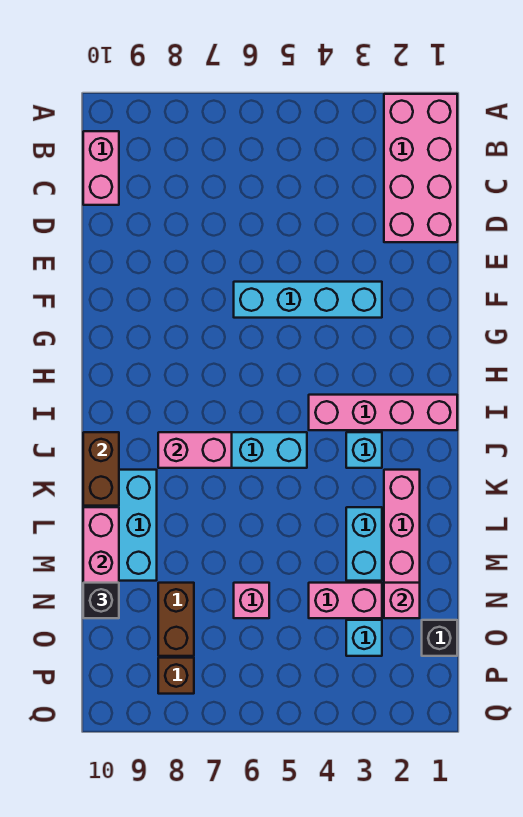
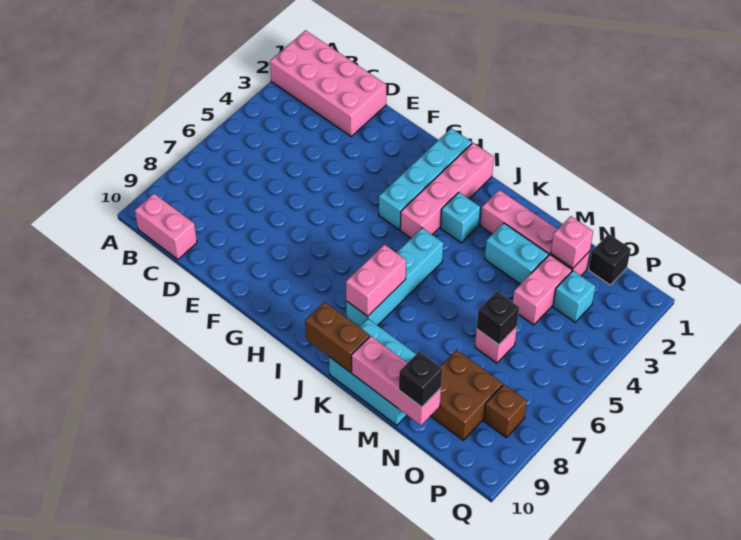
cyan brick F3:F6 level 1 -> cyan brick H1:H4 level 1
none -> black brick N6 level 2
brown brick N8:O8 level 1 -> brown brick N8:O9 level 1

